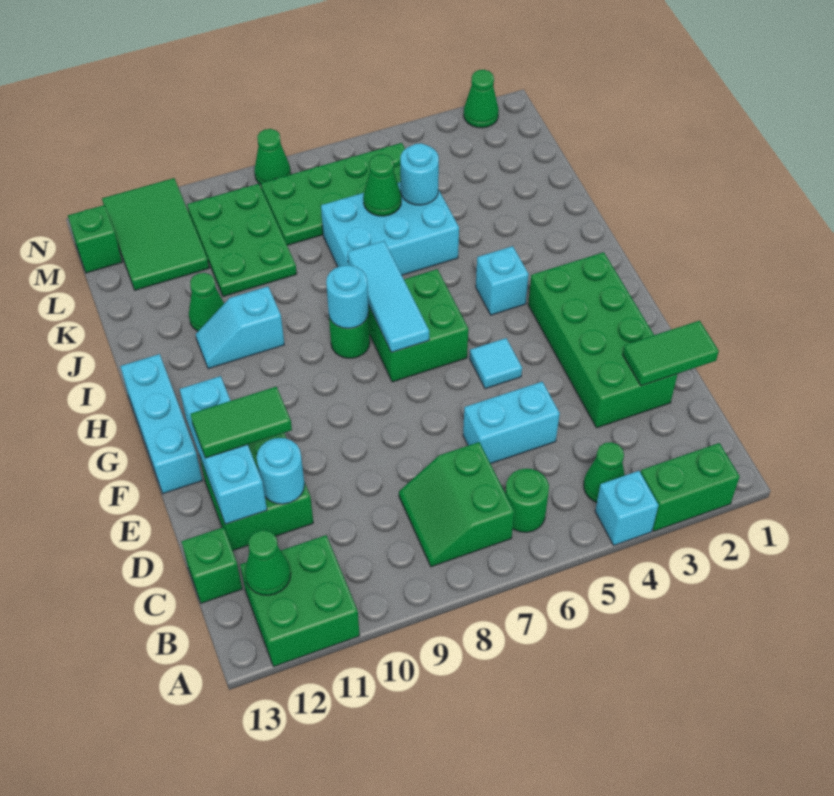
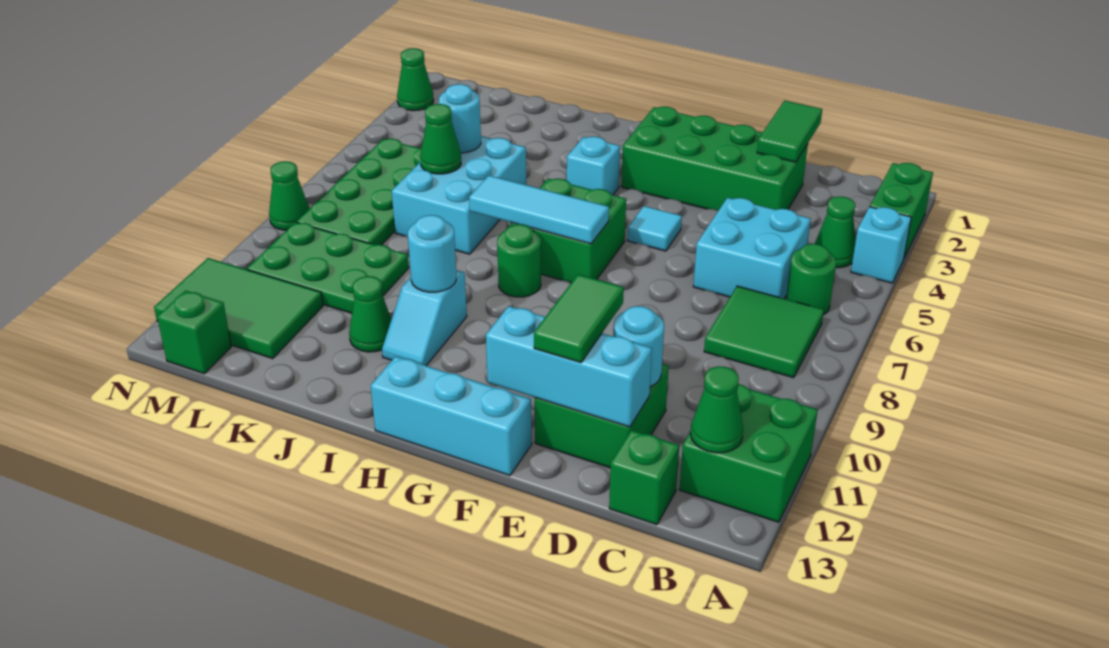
green slope B7:C8 level 1 top 7 -> green tile B7:C8 level 1
cyan brick D5:D6 level 1 -> cyan brick C5:D6 level 1
cyan round brick H8 level 2 -> cyan round brick I10 level 2

